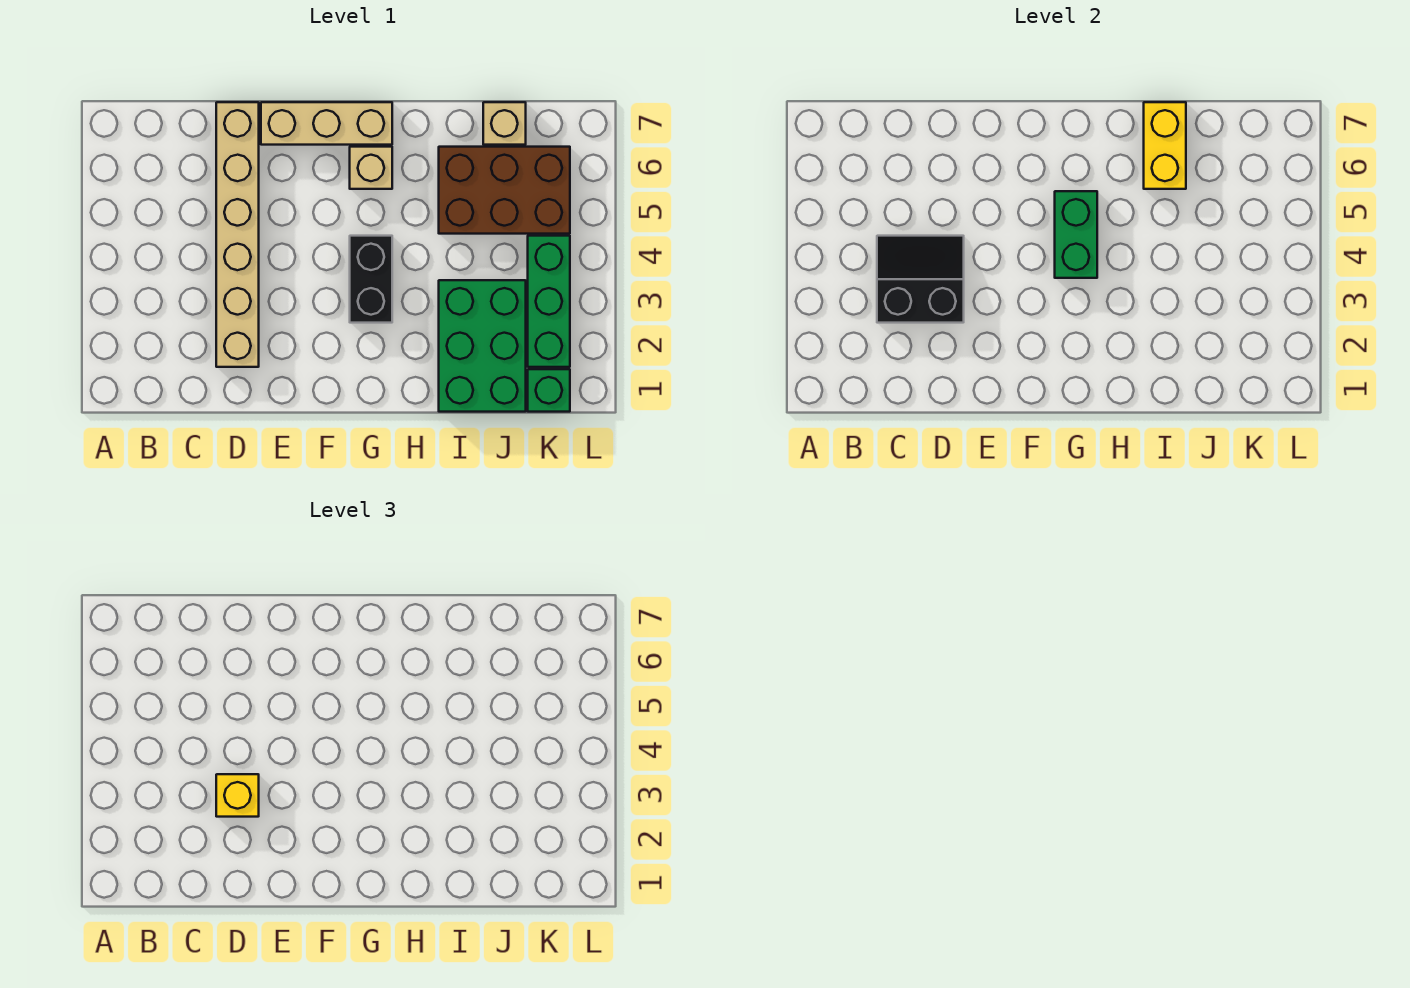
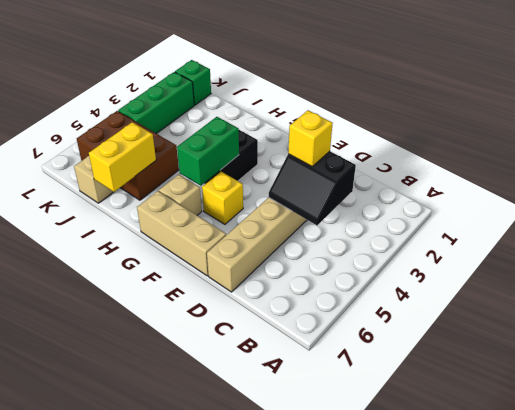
none -> yellow brick F5 level 1
green brick I1:J3 level 1 -> none

